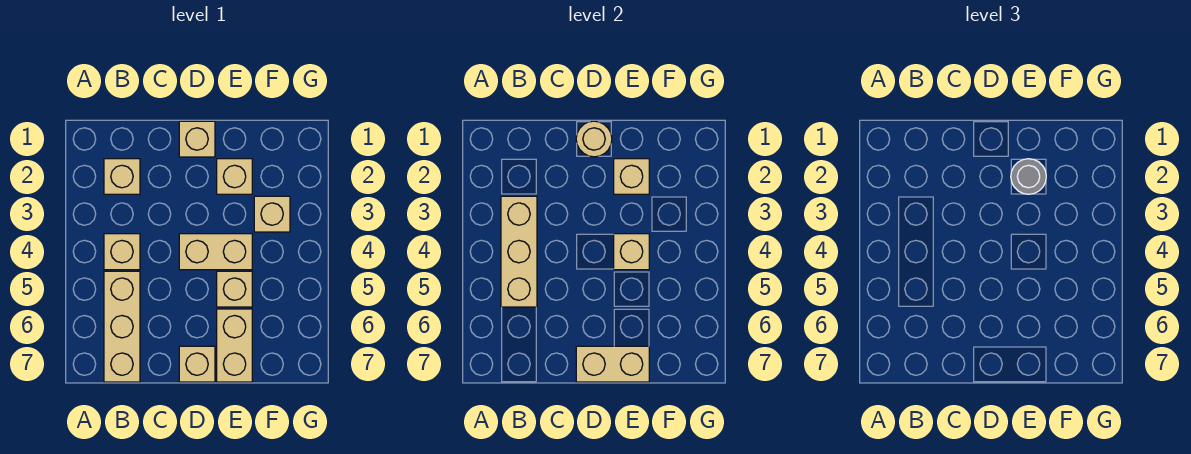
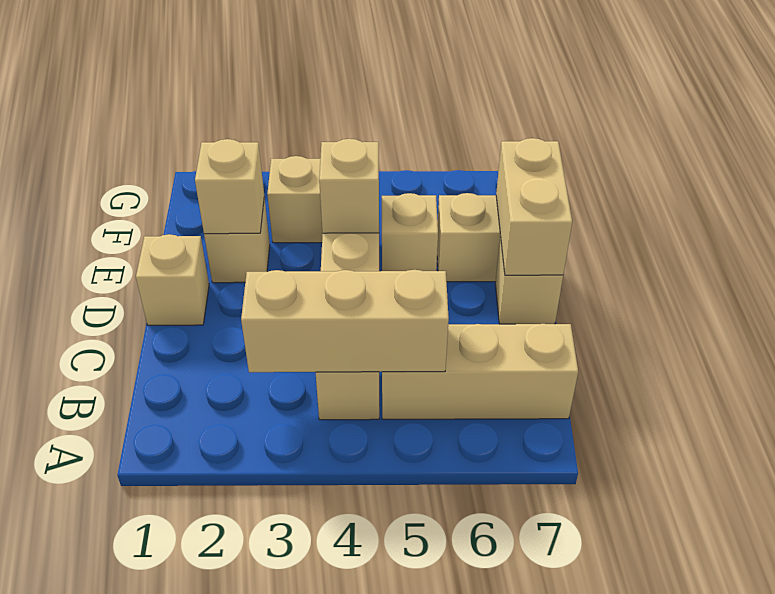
tan brick B2 level 1 -> none
tan round brick D1 level 2 -> none
grey round brick E2 level 3 -> none

